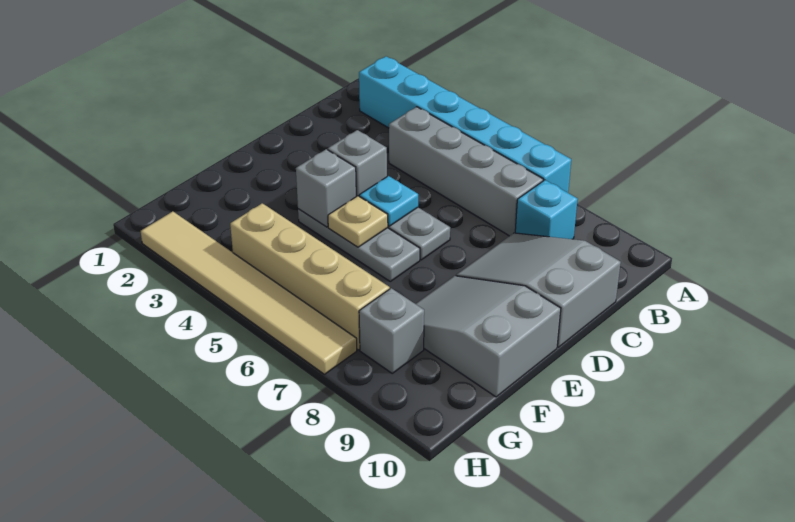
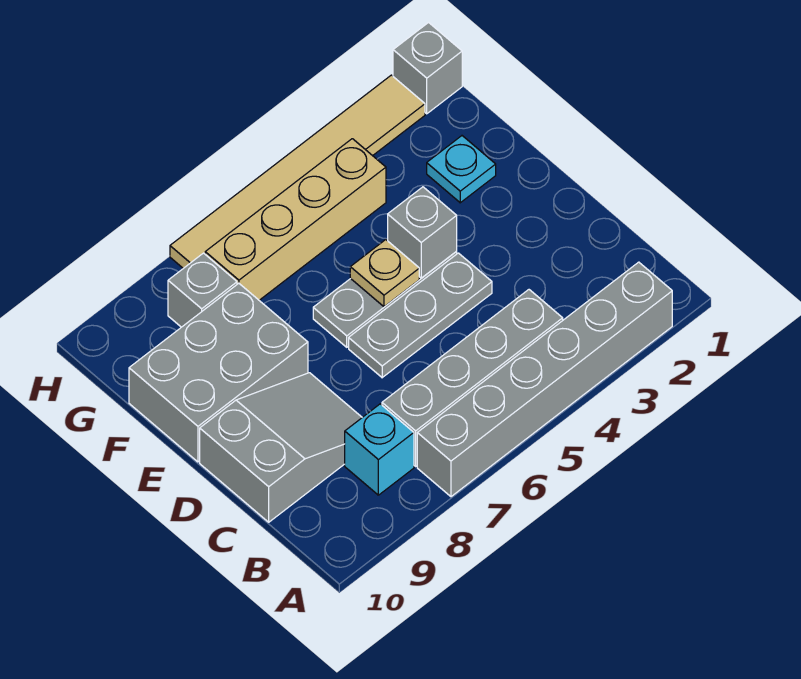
cyan brick A2:A7 level 1 -> grey brick A2:A7 level 1
grey brick D4 level 2 -> grey brick H1 level 1
cyan plate D5 level 2 -> cyan plate F2 level 1
grey slope E8:F10 level 1 top 10 -> grey brick E8:F10 level 1

